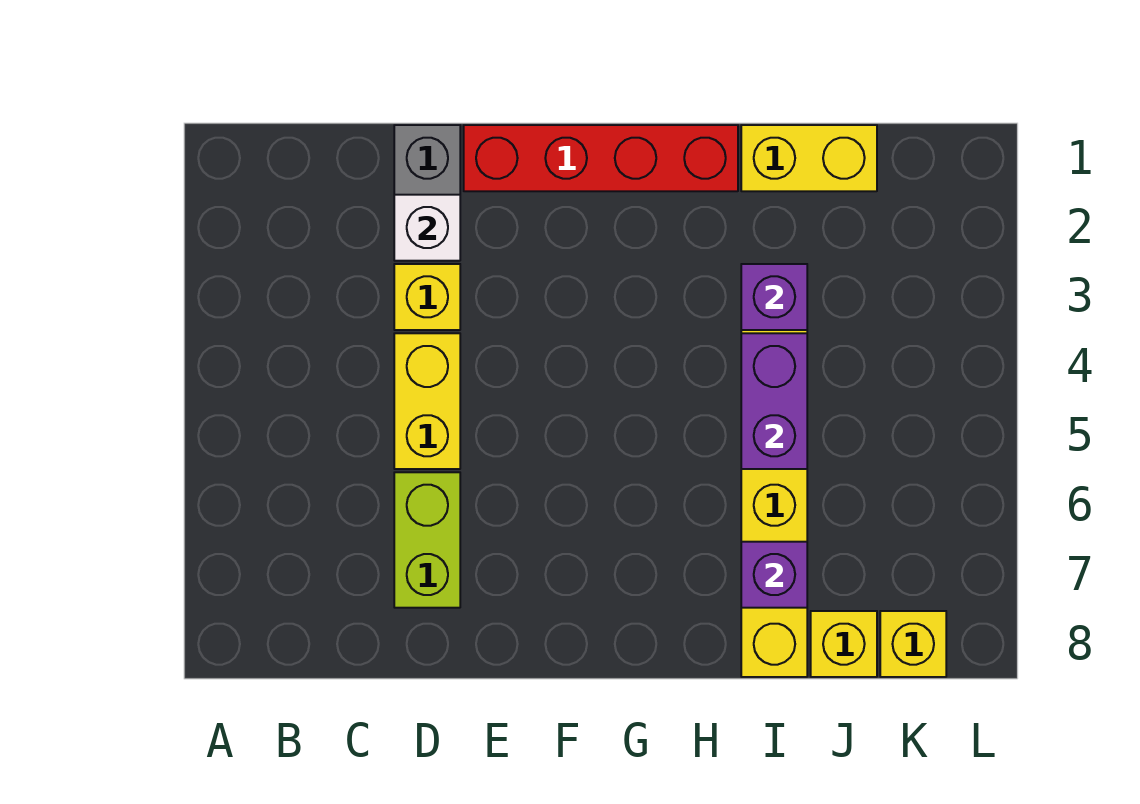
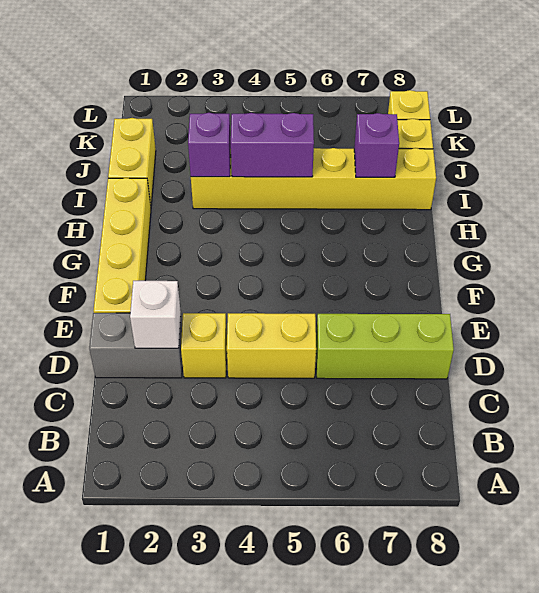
lime brick D6:D7 level 1 -> lime brick D6:D8 level 1
red brick E1:H1 level 1 -> yellow brick E1:H1 level 1

